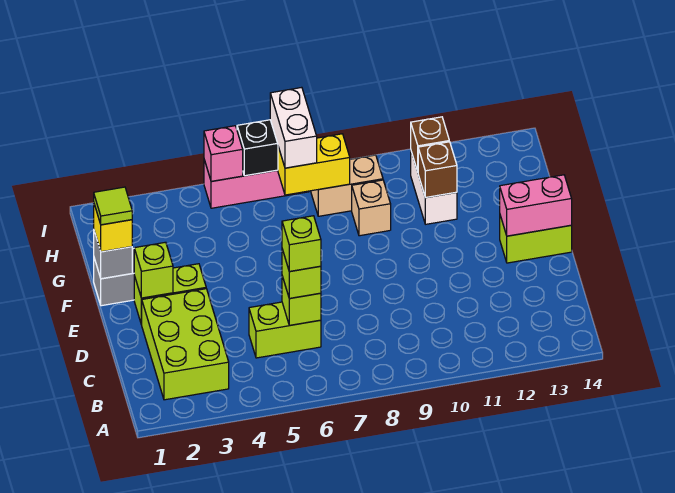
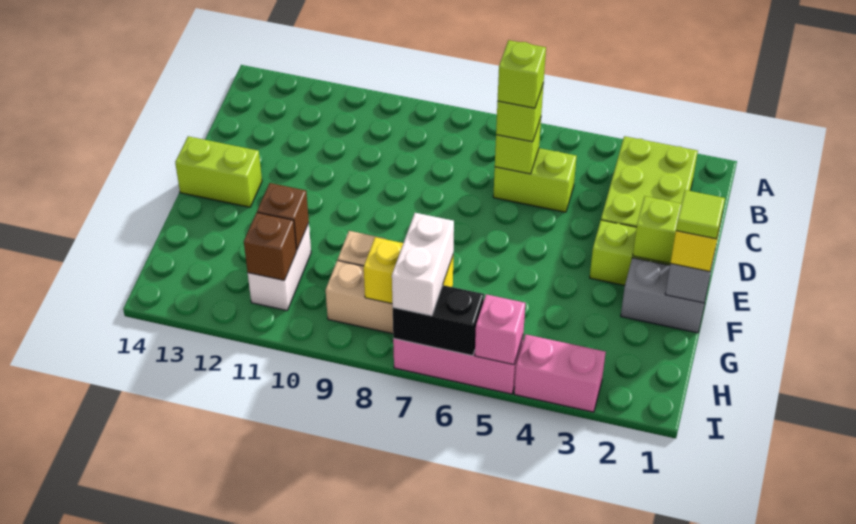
pink brick E13:E14 level 2 -> pink brick I3:I4 level 1

